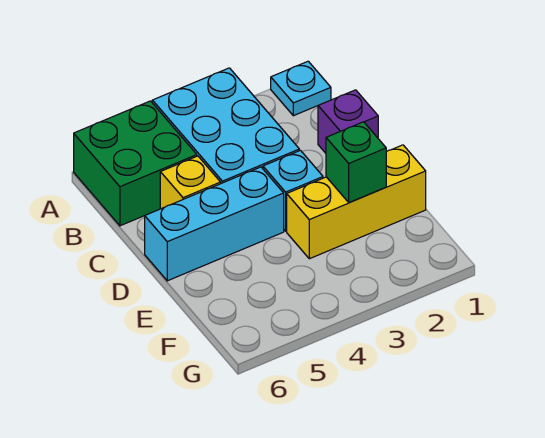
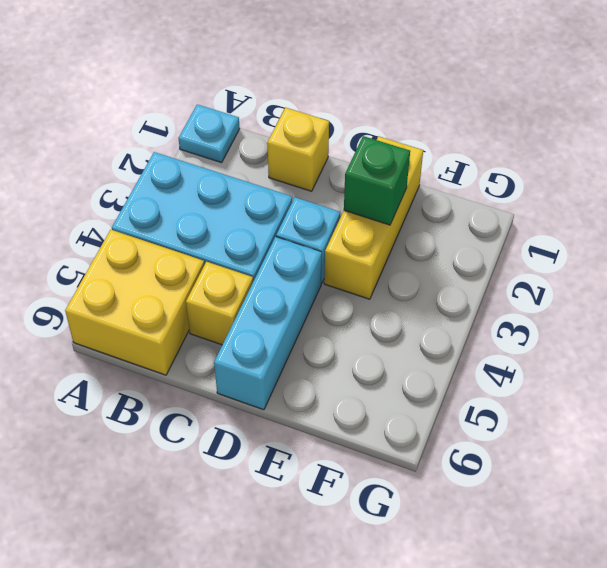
green brick A5:B6 level 1 -> yellow brick A5:B6 level 1
purple brick C1 level 1 -> yellow brick C1 level 1

